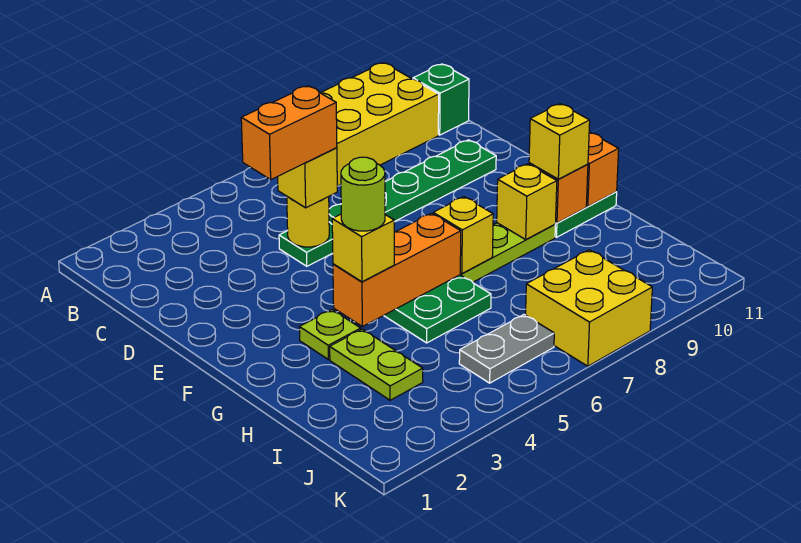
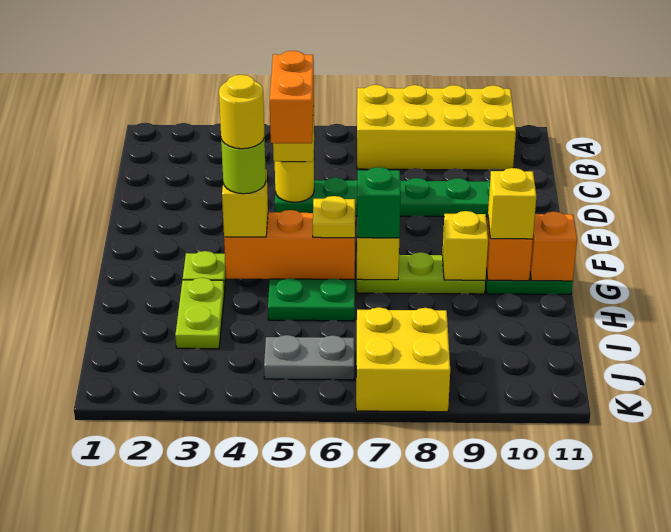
green brick B11 level 1 -> green brick G7 level 3
orange brick D4:D5 level 4 -> orange brick D5:E5 level 4
none -> yellow round brick G4 level 5
none -> yellow plate G6 level 3

